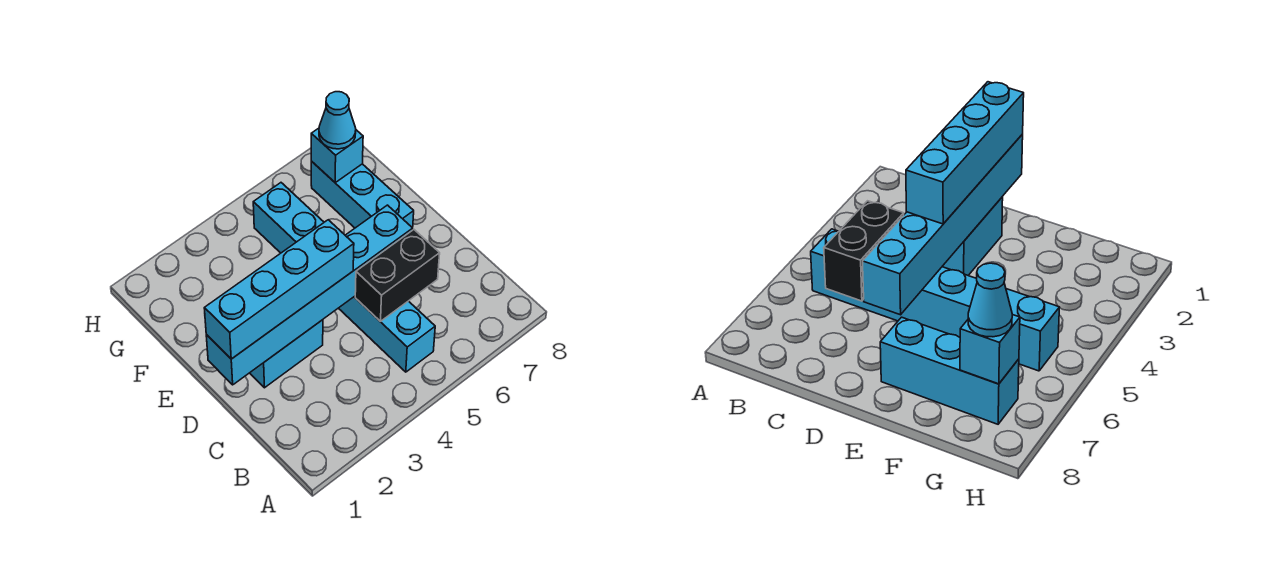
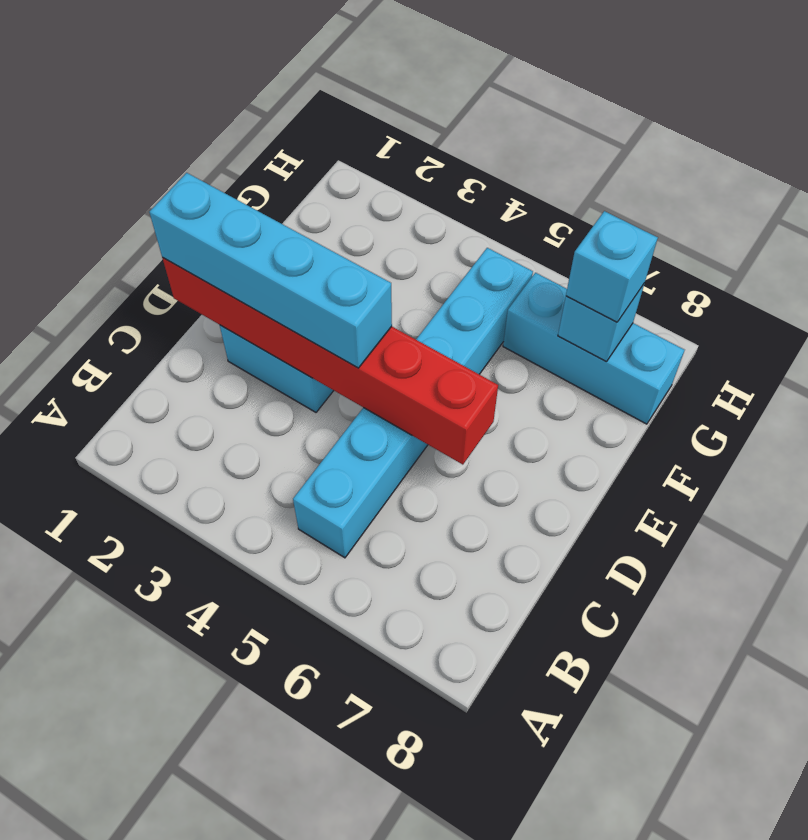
black brick C5:C6 level 2 -> none
cyan brick D1:D6 level 2 -> red brick D1:D6 level 2
cyan brick E7:G7 level 1 -> cyan brick G6:G8 level 1
cyan cone G7 level 3 -> cyan brick G7 level 3

